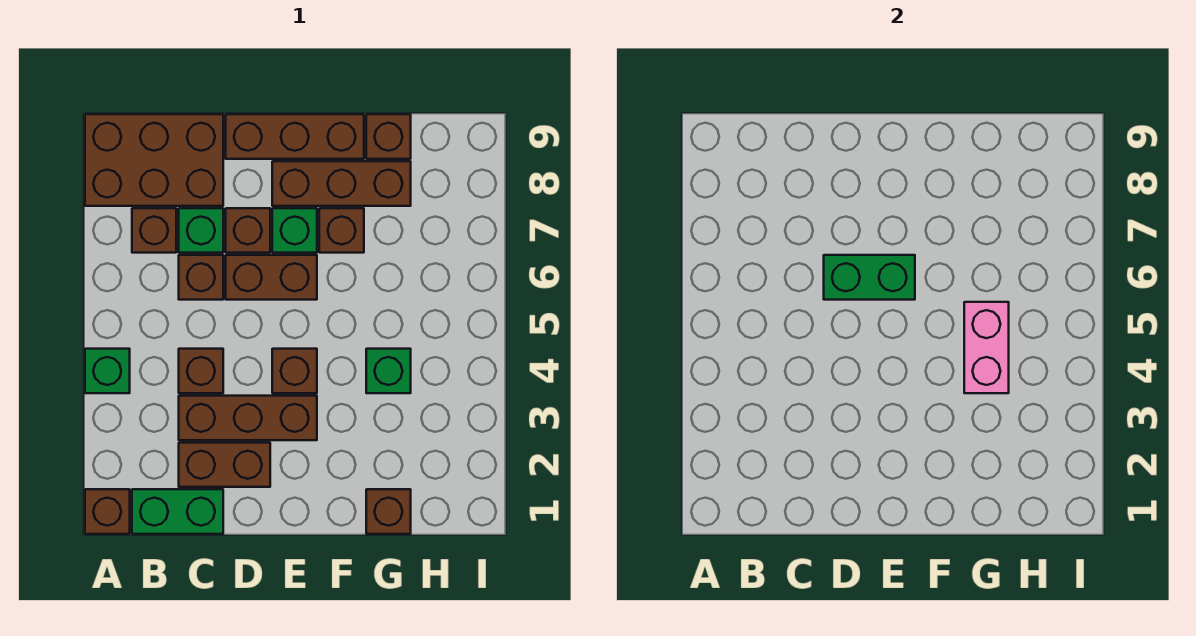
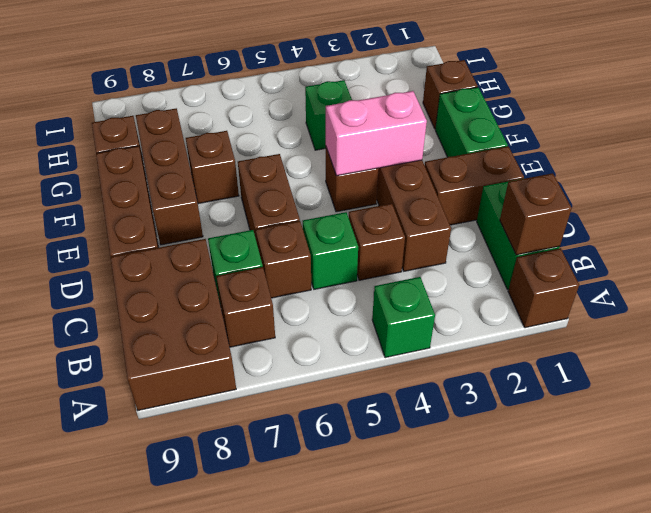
brown brick C2:D2 level 1 -> brown brick D1:D2 level 1
green brick D6:E6 level 2 -> green brick E1:F1 level 1
brown brick D7 level 1 -> brown brick B1 level 2
green brick E7 level 1 -> green brick C5 level 1
pink brick G4:G5 level 2 -> pink brick E3:E4 level 2

